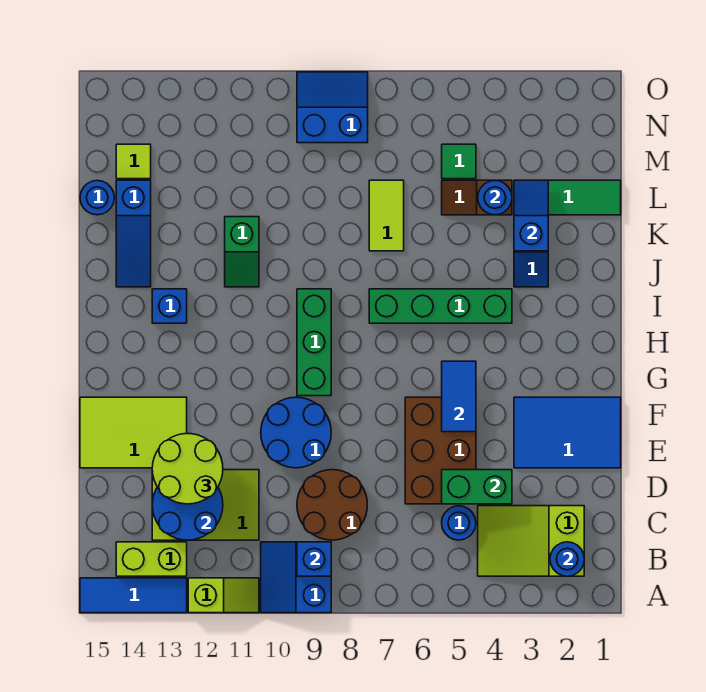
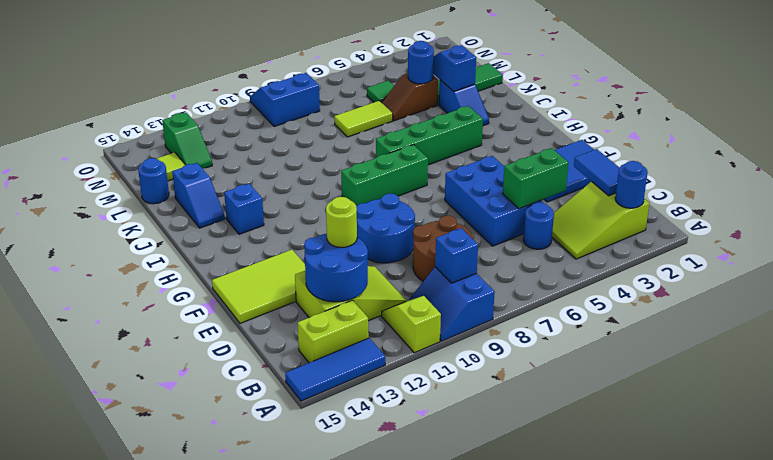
lime slope A11:A12 level 1 top 12 -> lime slope A11:B11 level 1 top A
brown brick D5:F6 level 1 -> blue brick D5:F6 level 1
lime round brick D12:E13 level 3 -> lime round brick D12 level 3
blue tile F5:G5 level 2 -> blue tile C2:D2 level 2
green brick G9:I9 level 1 -> green brick H7:H9 level 1
green slope J11:K11 level 1 top K -> green slope M13:N13 level 1 top N
blue slope J14:L14 level 1 top L -> blue slope J14:K14 level 1 top K
lime tile K7:L7 level 1 -> lime tile L6:L7 level 1

